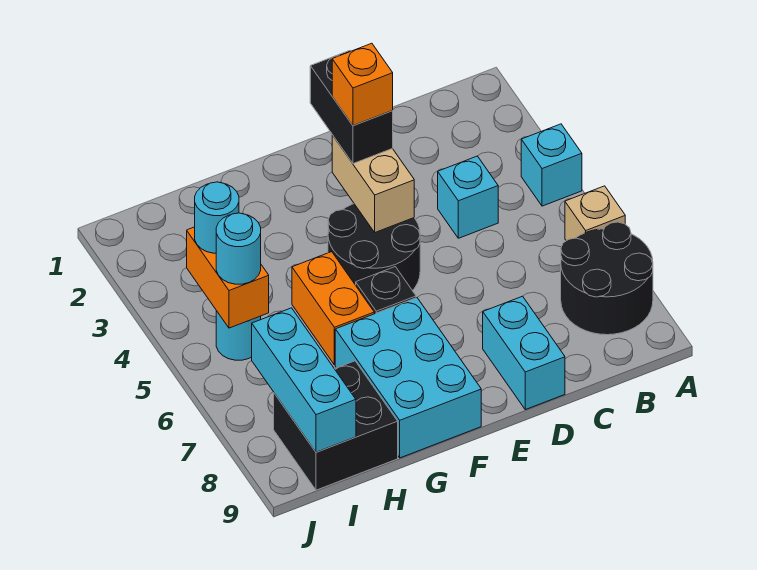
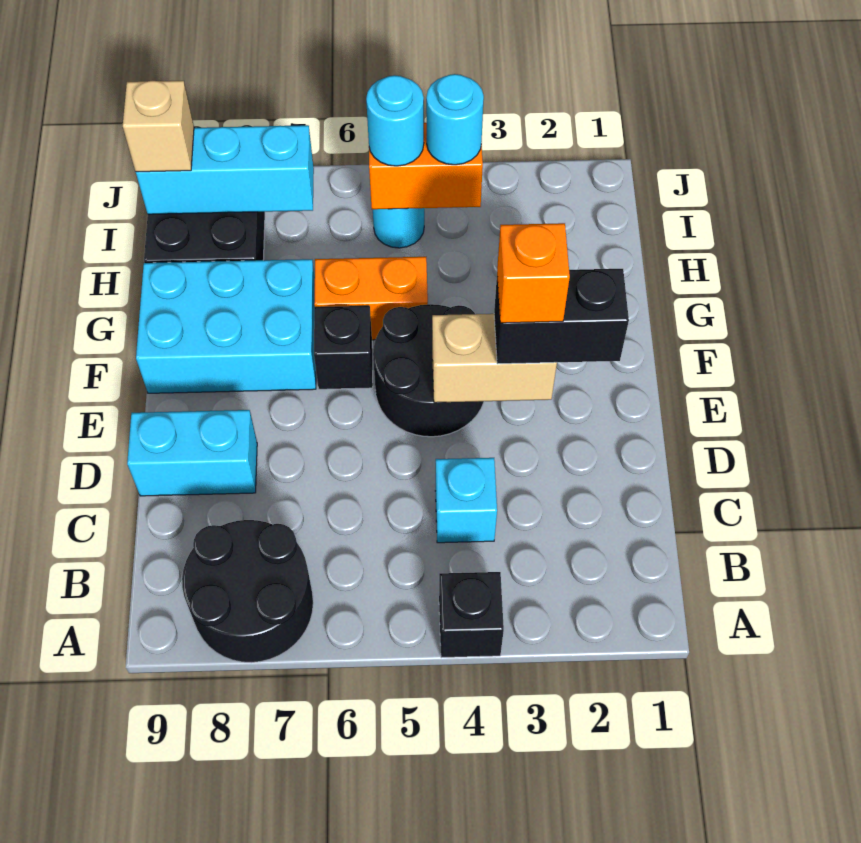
cyan brick A4 level 1 -> black brick A4 level 1
tan brick A6 level 1 -> tan brick I9 level 3

